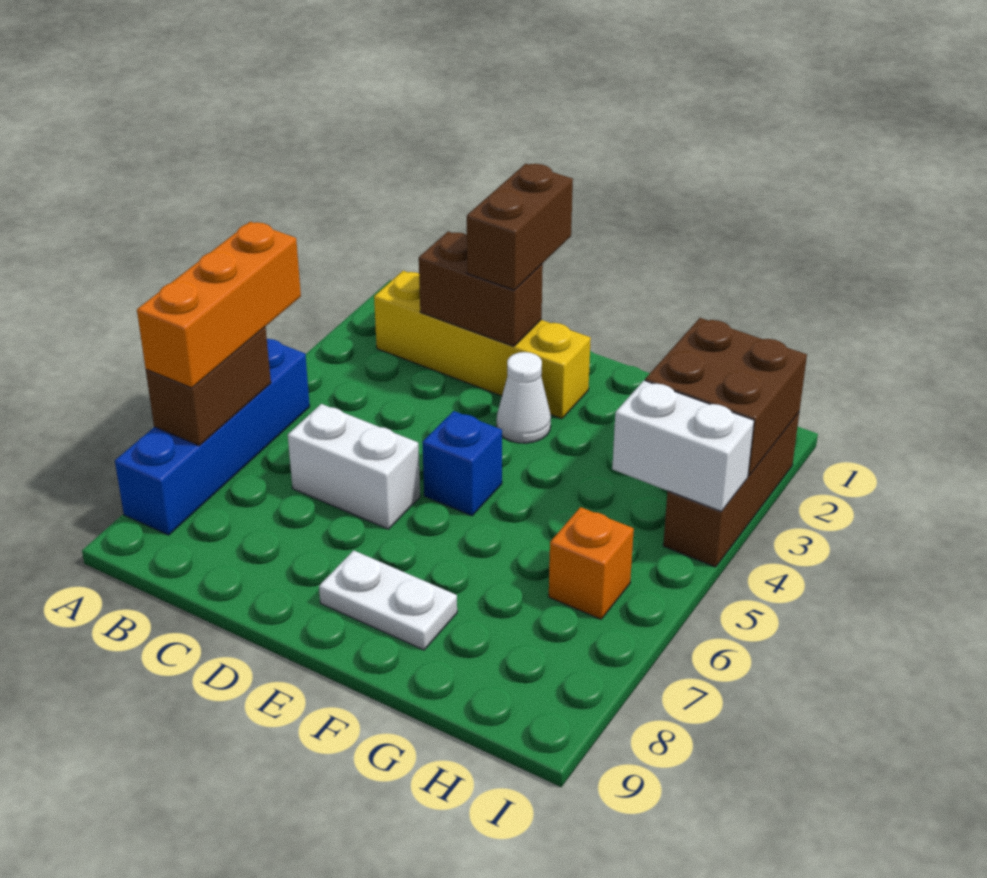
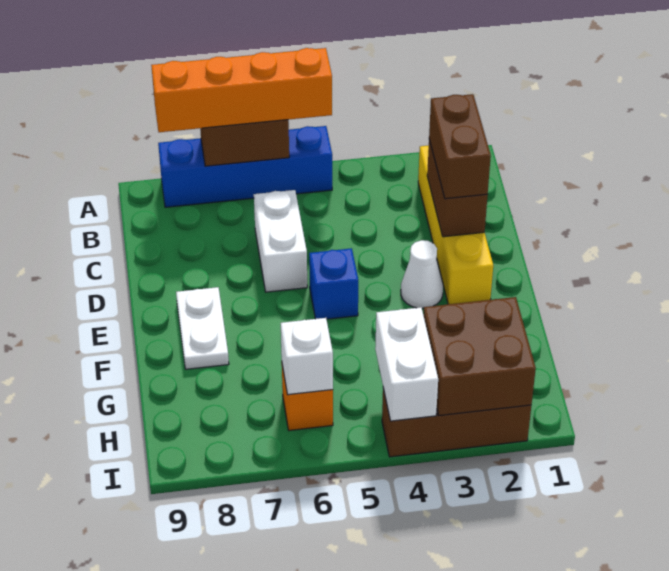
orange brick A5:A7 level 3 -> orange brick A5:A8 level 3
brown brick D1:D2 level 3 -> brown brick C2:D2 level 3
none -> white brick H6 level 2

